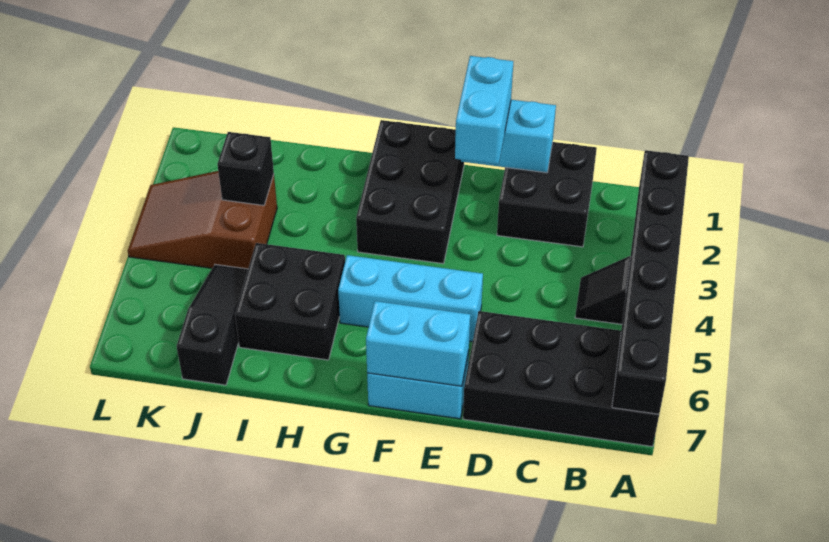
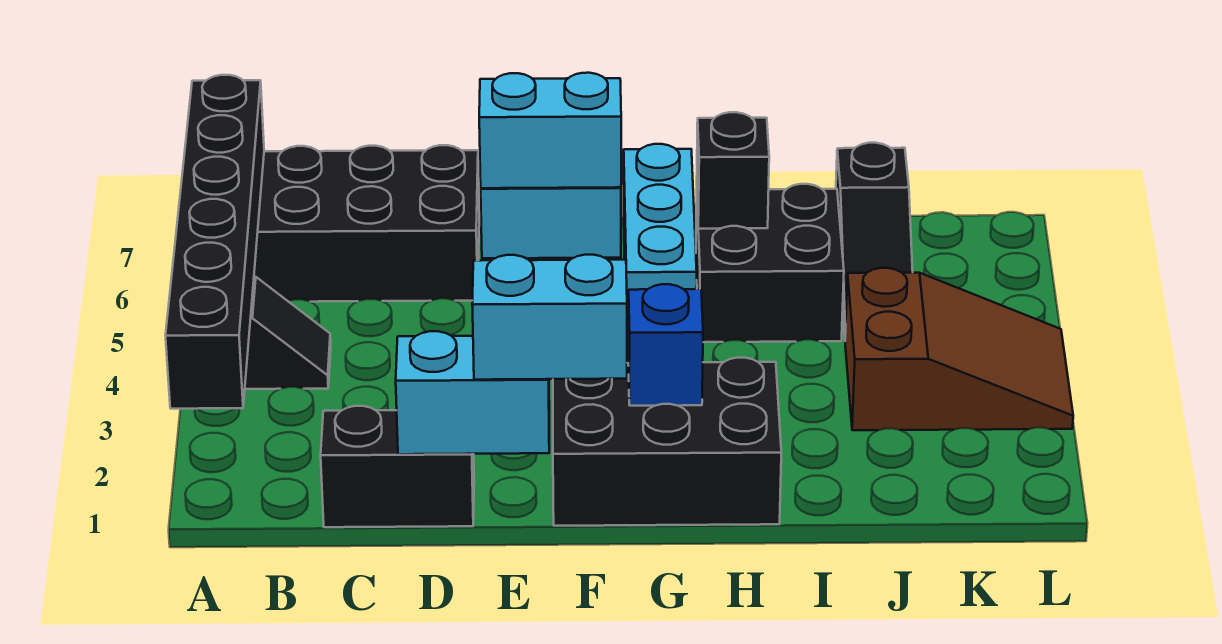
black brick C1:D2 level 1 -> black brick C1:D1 level 1
cyan brick E1:E2 level 3 -> cyan brick E1:F1 level 3
cyan brick E5:G5 level 1 -> cyan brick G5:G7 level 1
black brick F1:G3 level 1 -> black brick F1:H2 level 1
none -> blue brick G2 level 2
black brick J3 level 2 -> black brick H6 level 2

